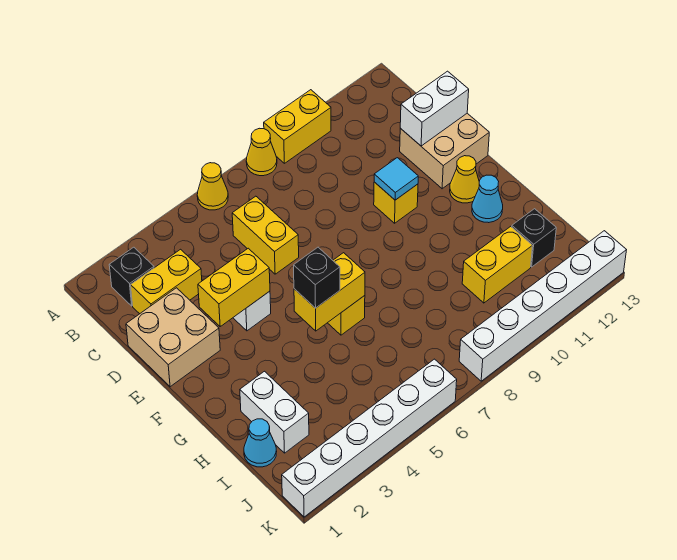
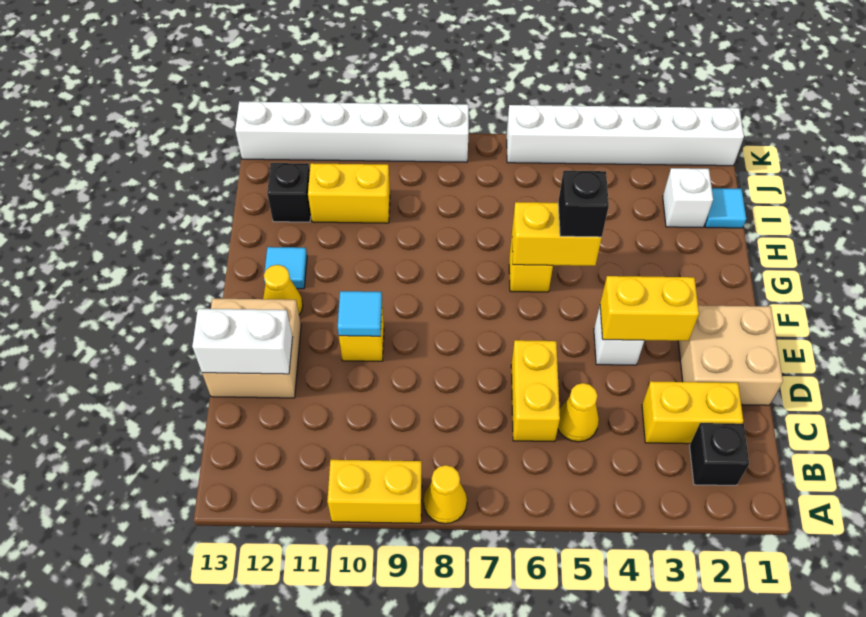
yellow cone A6 level 1 -> yellow cone C5 level 1
cyan cone G12 level 1 -> cyan tile G12 level 1
white brick H2:I2 level 1 -> white brick I2 level 1
cyan cone I1 level 1 -> cyan tile I1 level 1

